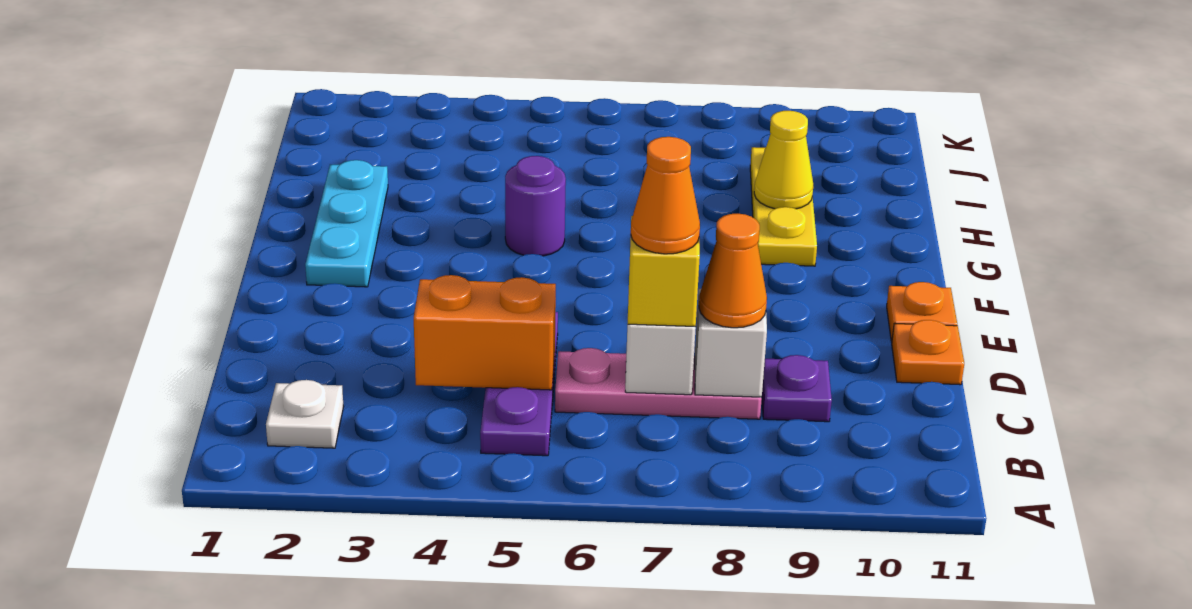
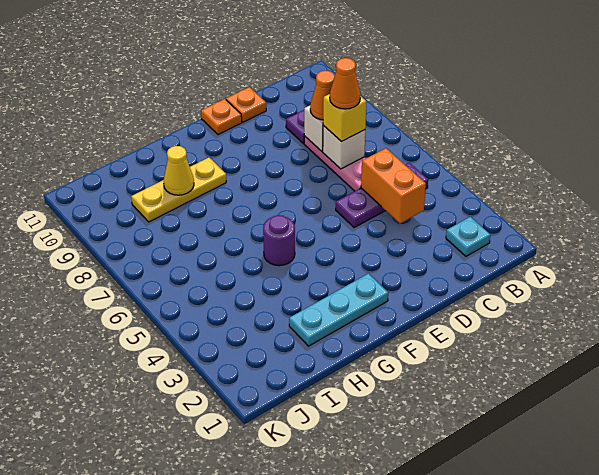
white plate B2 level 1 -> cyan plate B2 level 1

